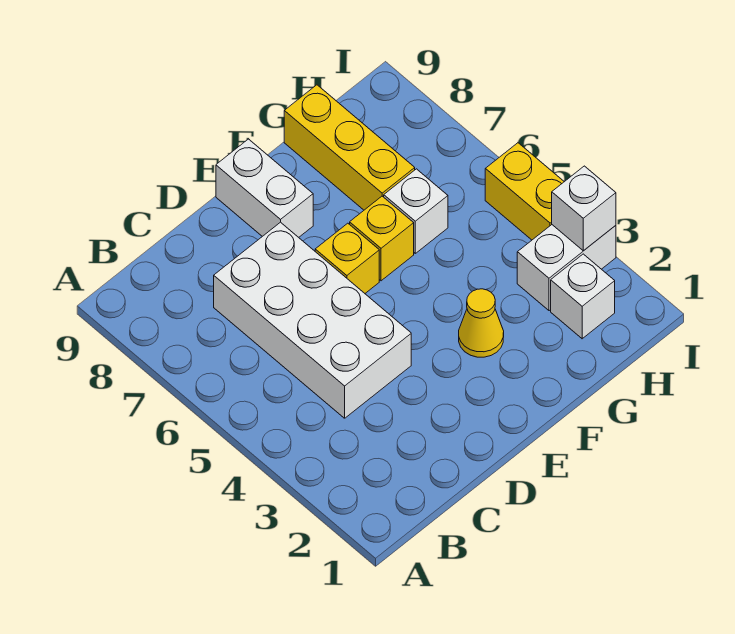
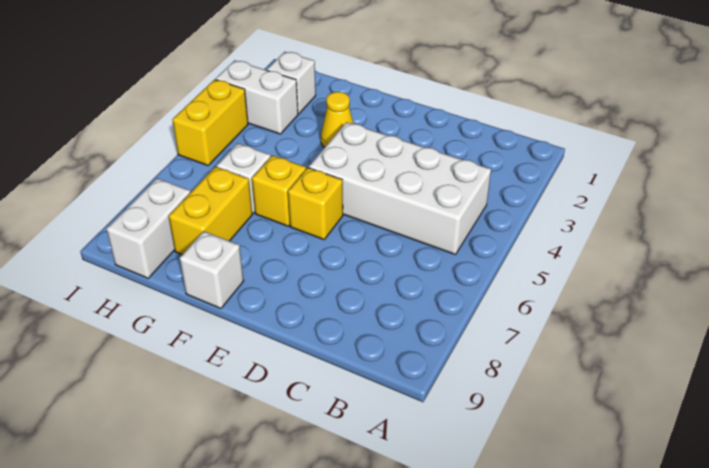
white brick C4:D7 level 1 -> white brick B4:E5 level 1
white brick E8:E9 level 1 -> white brick H8:H9 level 1
yellow brick G7:G9 level 1 -> yellow brick G7:G8 level 1
white brick I3 level 2 -> white brick F9 level 1

